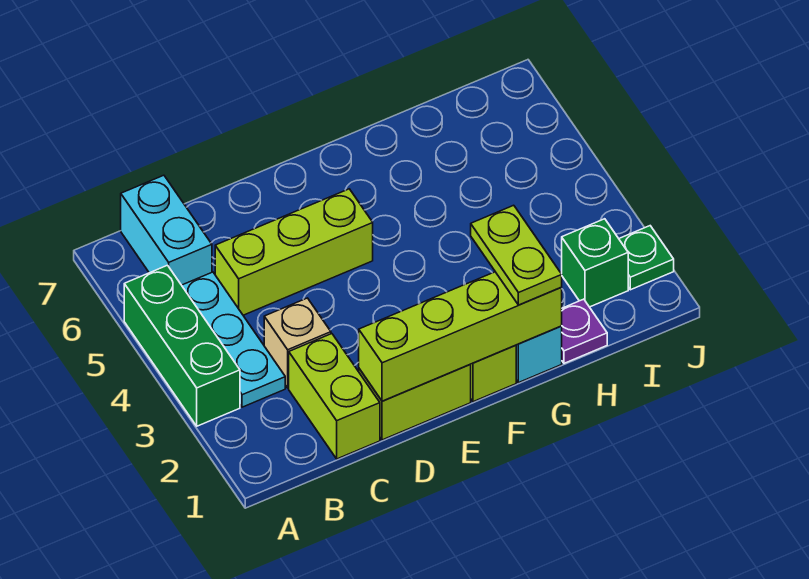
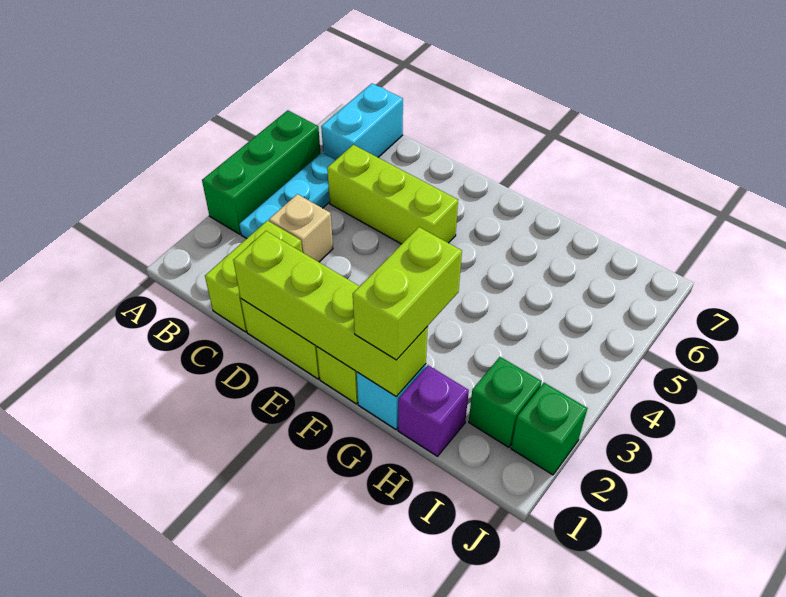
lime plate G1:G2 level 3 -> lime brick G1:G2 level 3
purple plate H1 level 1 -> purple brick H1 level 1
green plate J2 level 1 -> green brick J2 level 1

